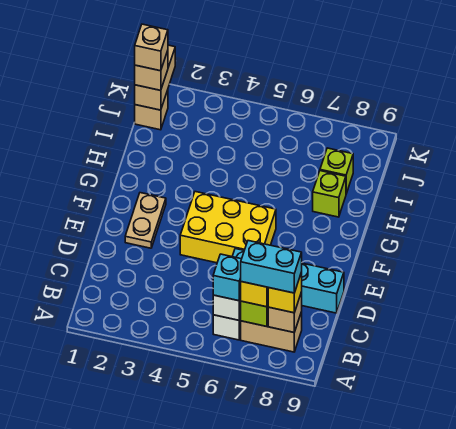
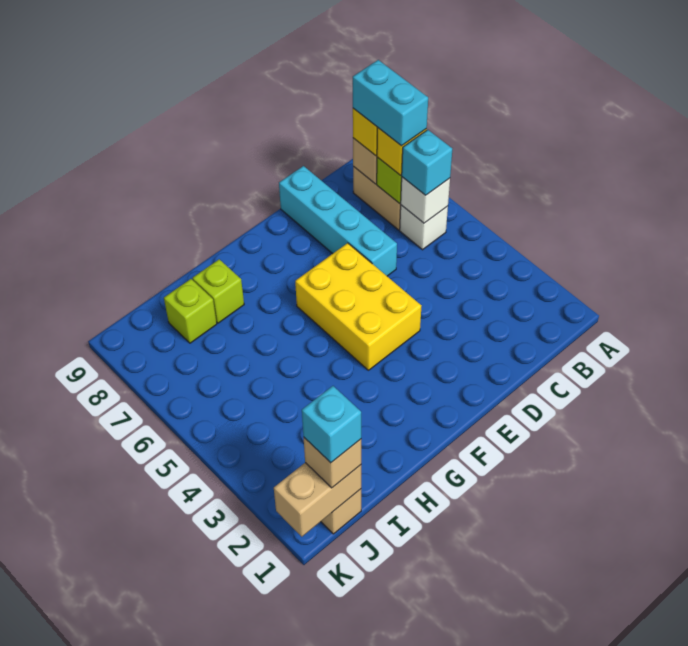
tan plate E2:F2 level 1 -> none
tan brick J1 level 4 -> cyan brick J1 level 4

